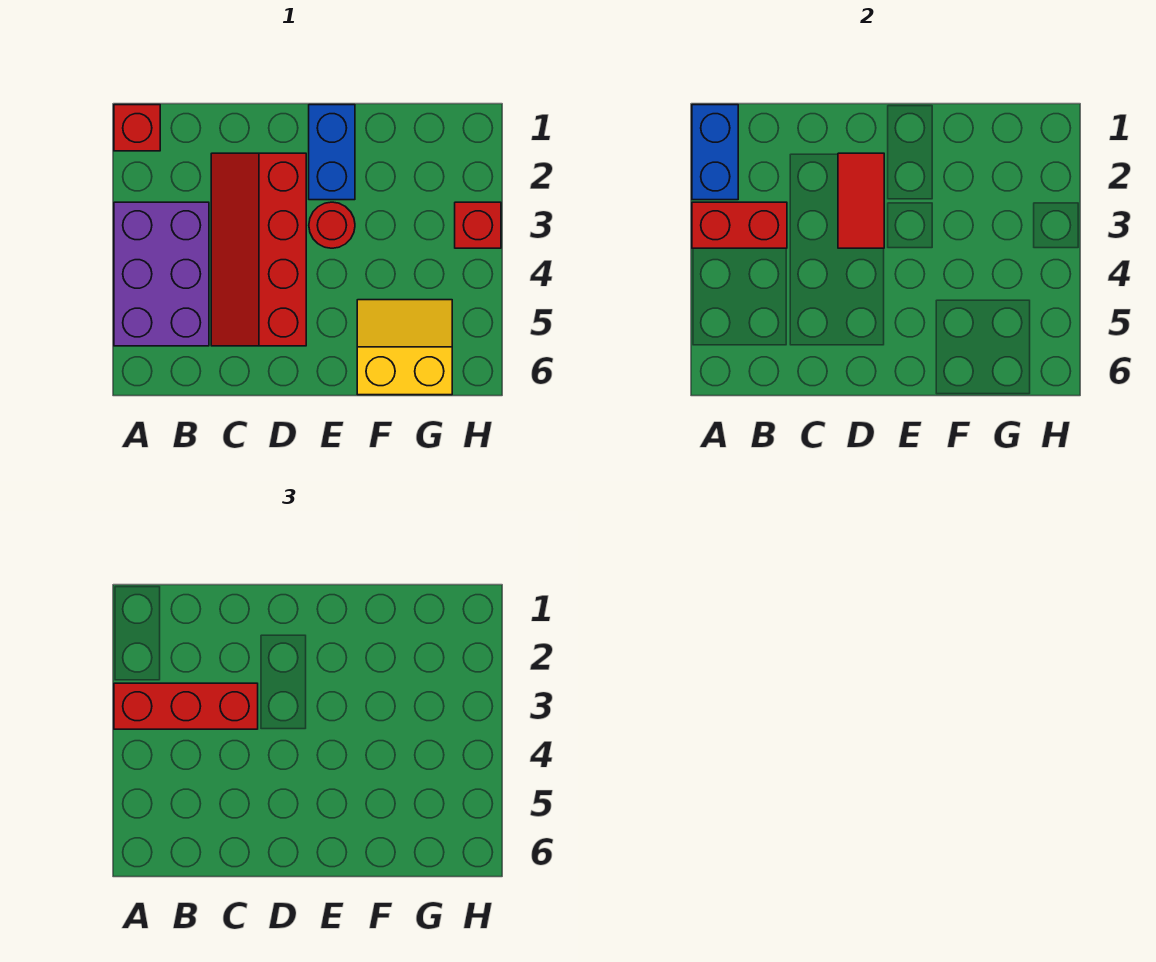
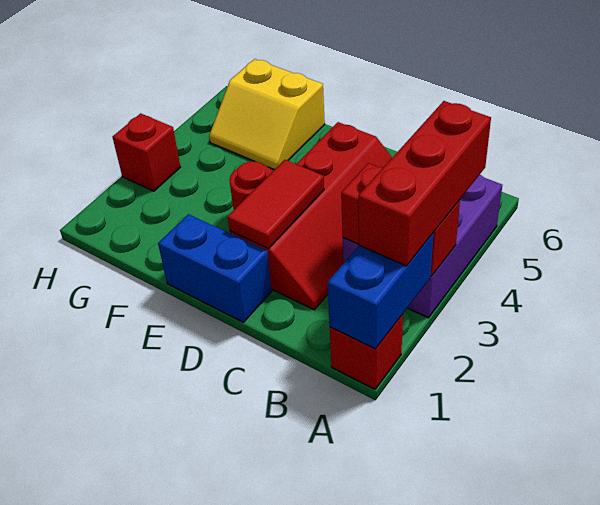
red brick A3:C3 level 3 -> red brick A2:A4 level 3
blue brick E1:E2 level 1 -> blue brick D1:E1 level 1

